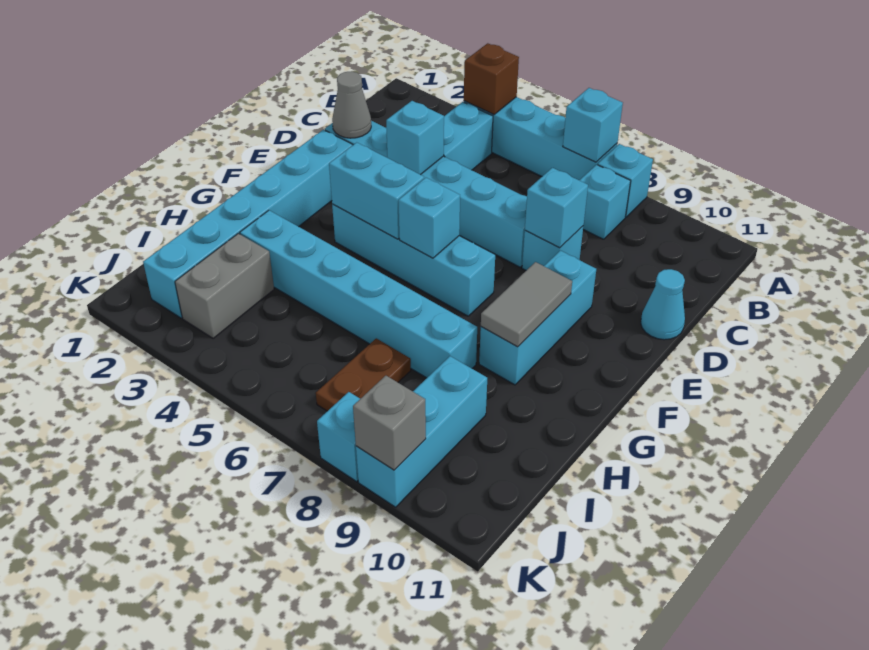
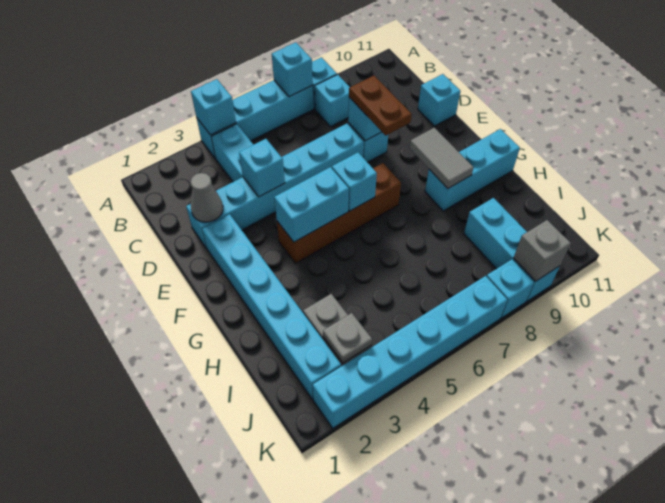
brown brick A4 level 2 -> cyan brick A4 level 2
cyan cone D11 level 1 -> cyan brick D11 level 1
cyan brick E9:G9 level 1 -> cyan brick G9:G11 level 1
cyan brick F4:F7 level 1 -> brown brick F4:F7 level 1
cyan brick H3:H8 level 1 -> cyan brick K2:K7 level 1
brown plate I7:J7 level 1 -> brown plate D8:E8 level 3
none -> grey plate J3 level 2

